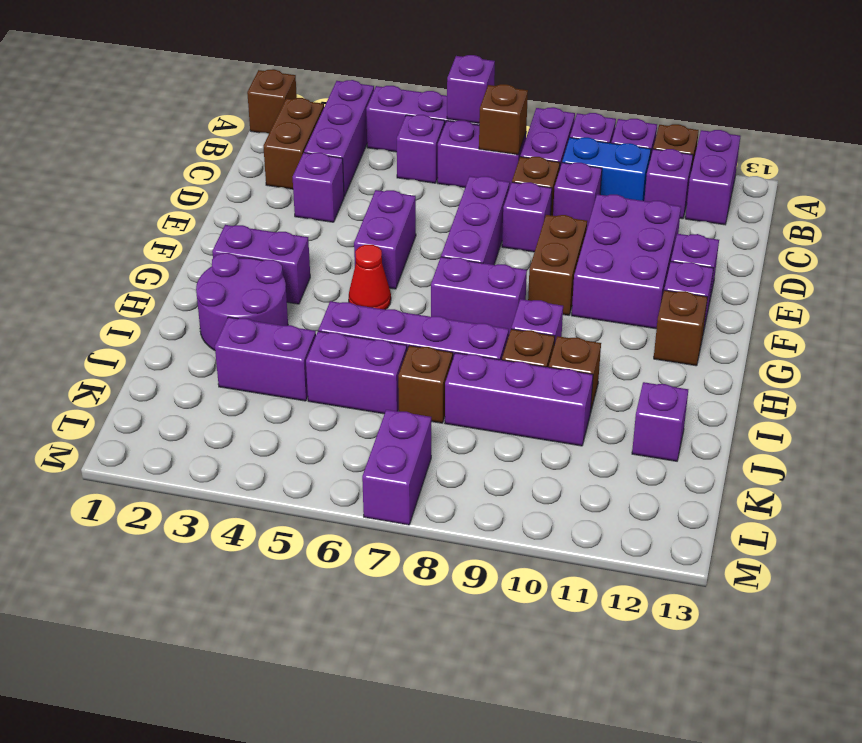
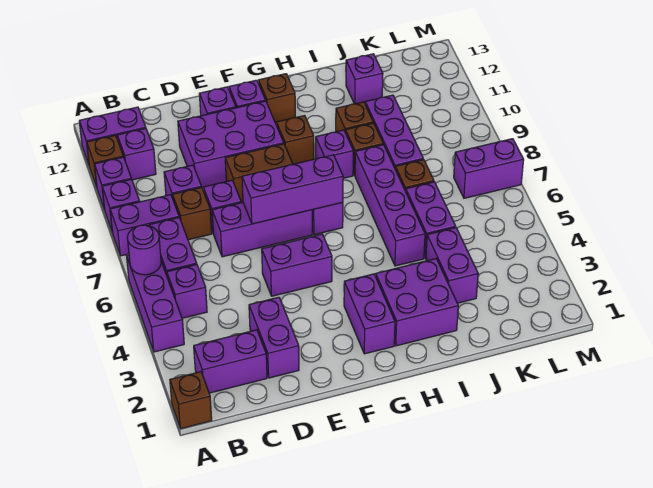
purple brick A3:C3 level 1 -> purple brick E7:G7 level 2
purple brick A6 level 2 -> purple round brick A6 level 2
brown brick B2:C2 level 1 -> purple brick B2:C2 level 1
brown brick B7 level 2 -> brown brick G10 level 1
blue brick B9:B10 level 1 -> none
purple brick D3 level 1 -> purple brick D2:D3 level 1
red cone G5 level 1 -> none
purple round brick H2:I3 level 1 -> purple brick H2:I3 level 1

